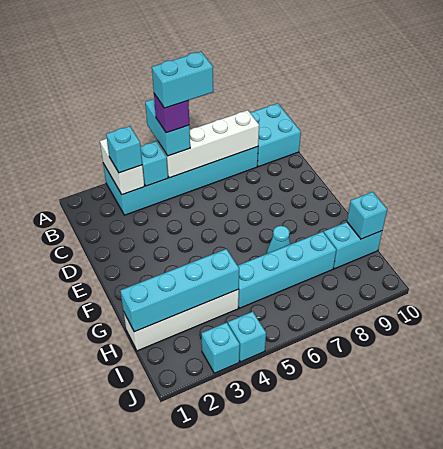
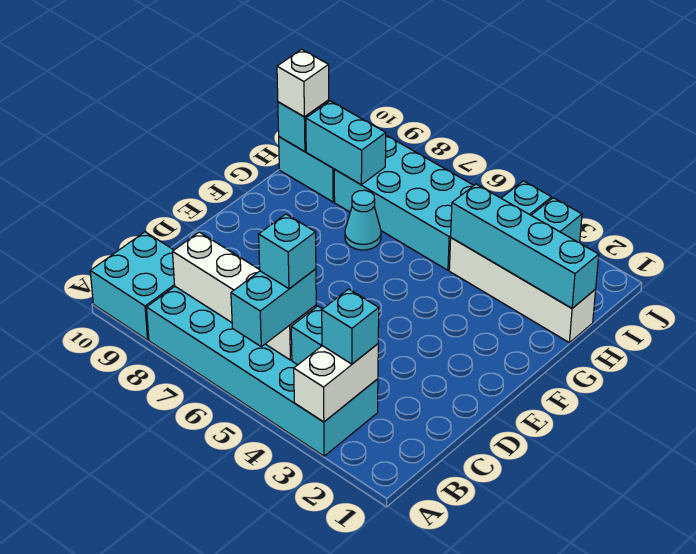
purple brick B5 level 4 -> cyan brick B5 level 4
cyan brick B5:B6 level 5 -> cyan brick H8:H9 level 2
cyan brick H5:H8 level 1 -> cyan brick H5:I8 level 1
none -> white brick H10 level 3

